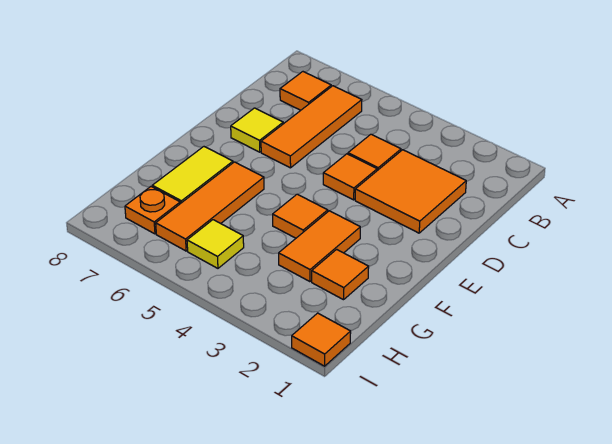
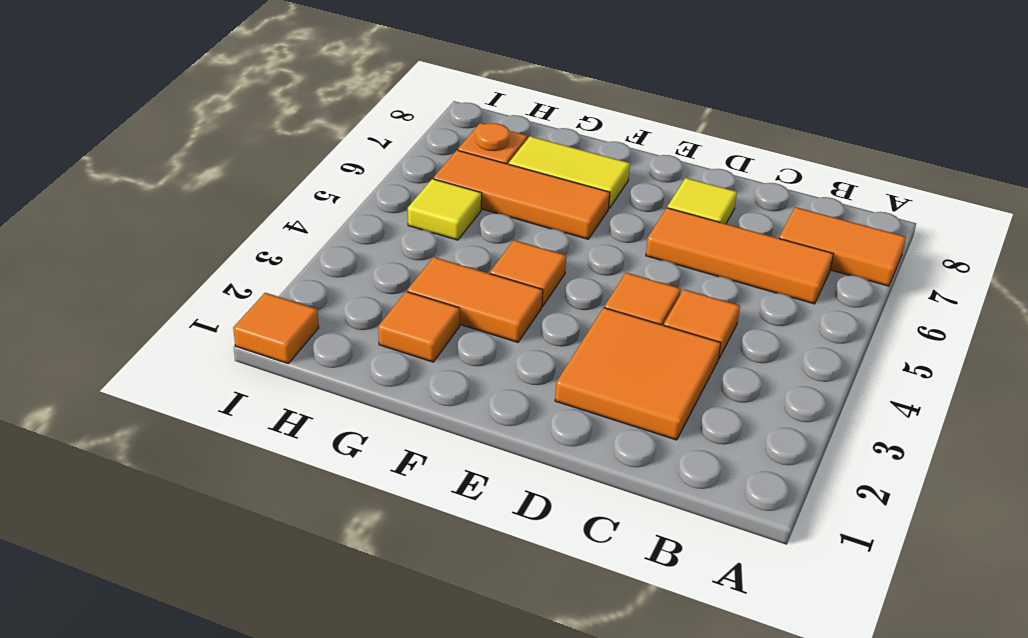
orange tile B7 level 1 -> orange tile A7:B7 level 1

